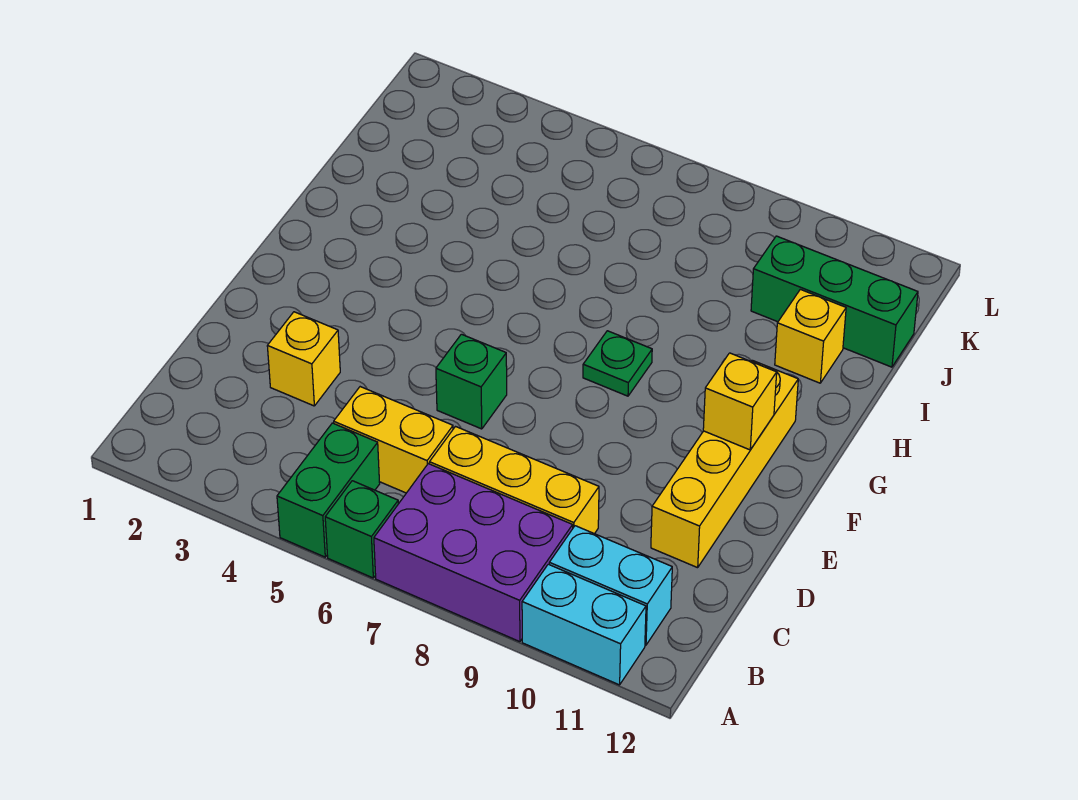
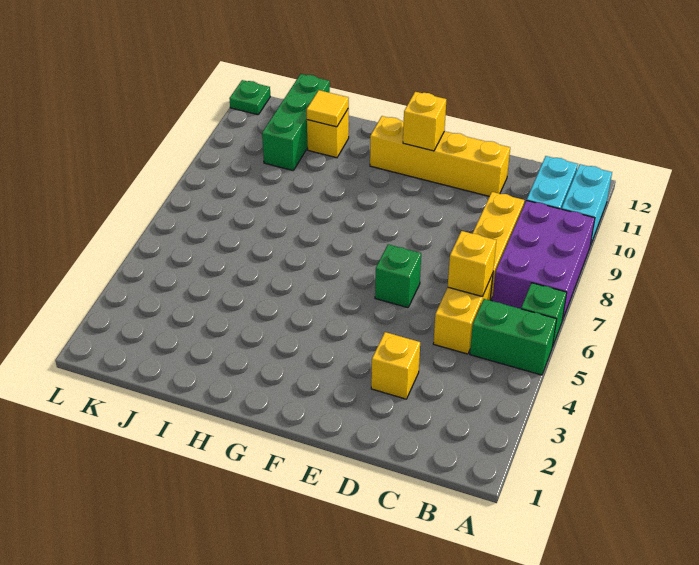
none -> yellow brick C6 level 2
green plate G8 level 1 -> green plate L12 level 1
none -> yellow tile I11 level 2

